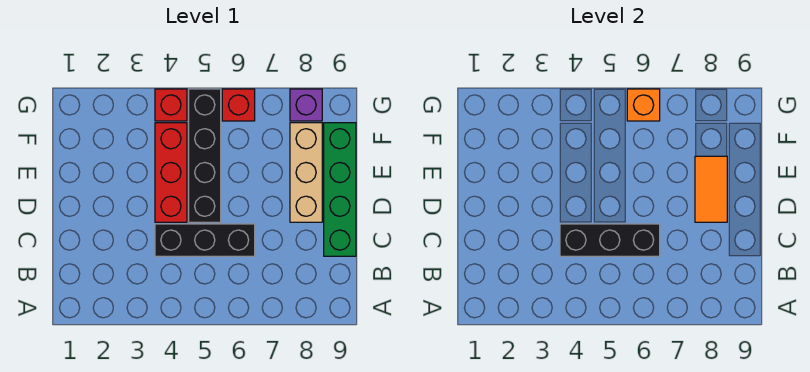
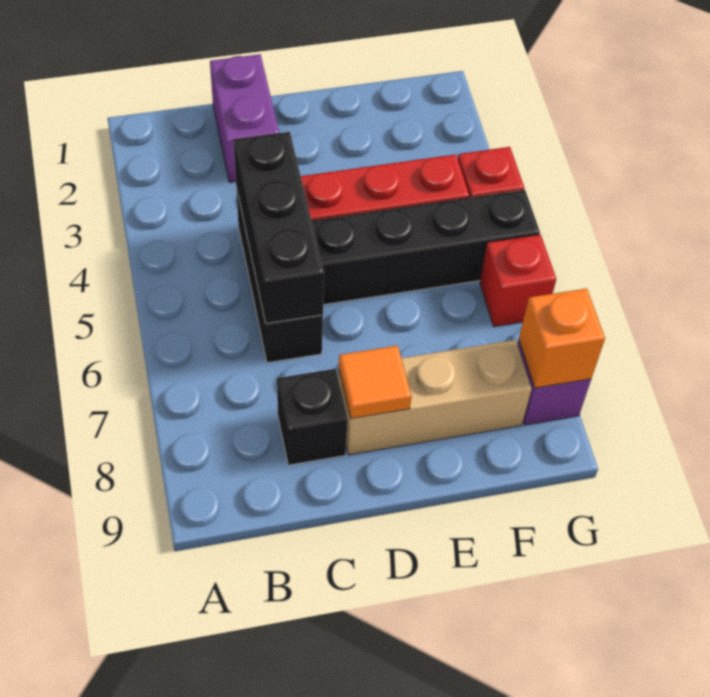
none -> purple brick C1:C2 level 1
none -> black brick C8 level 1
green brick C9:F9 level 1 -> none
orange tile D8:E8 level 2 -> orange tile D8 level 2
orange brick G6 level 2 -> orange brick G8 level 2

